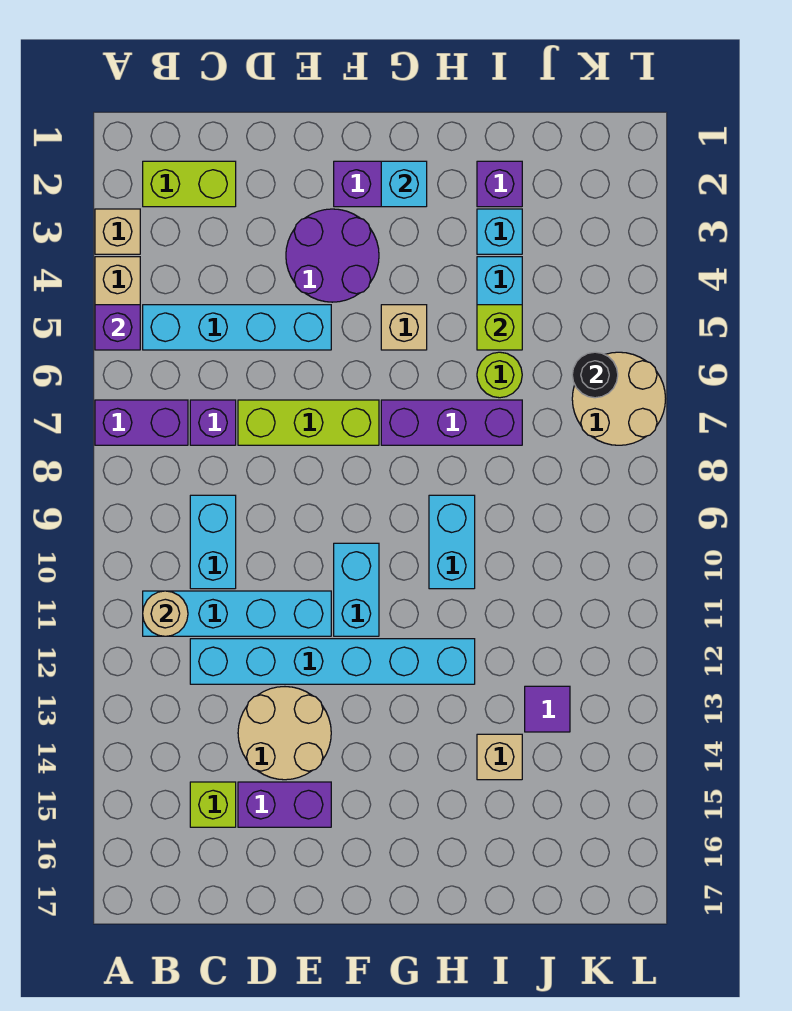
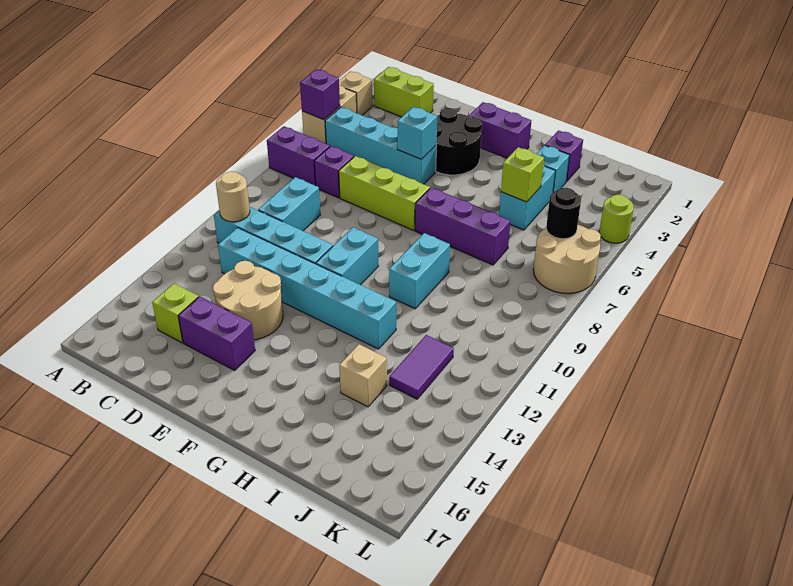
purple round brick E3:F4 level 1 -> black round brick E3:F4 level 1
cyan brick G2 level 2 -> cyan brick E5 level 2
tan brick G5 level 1 -> none
lime round brick I6 level 1 -> lime round brick L4 level 1
purple tile J13 level 1 -> purple tile J12:J13 level 1

